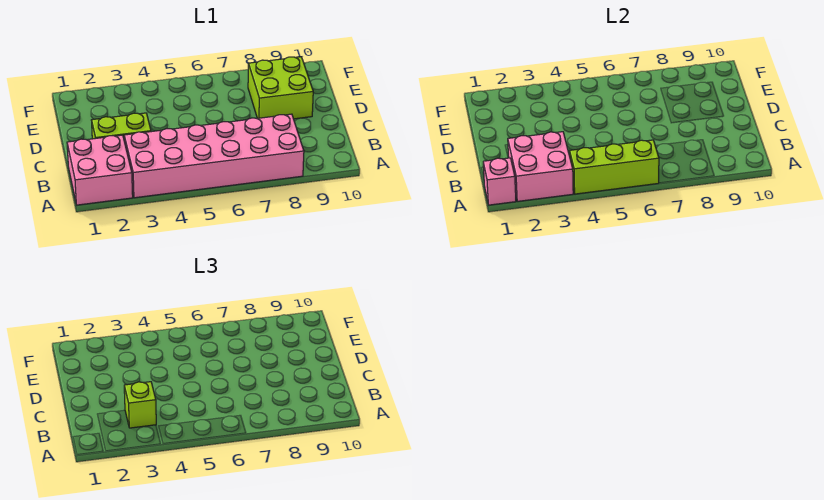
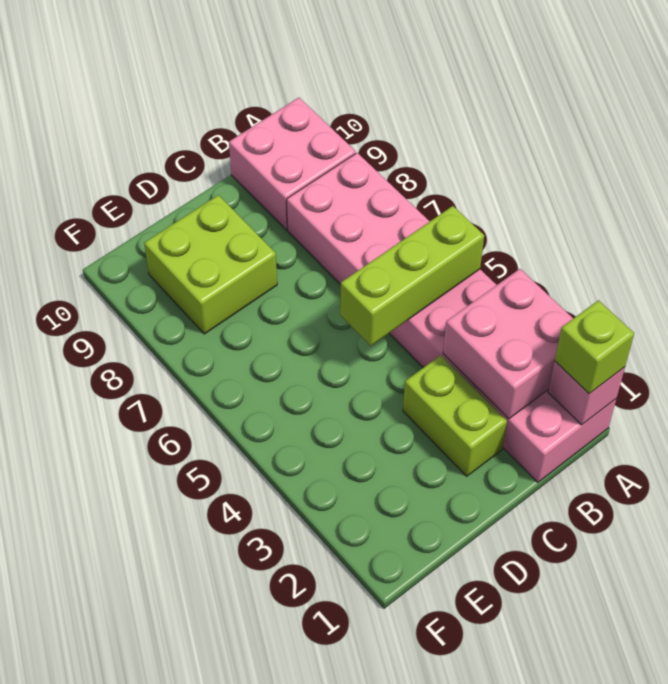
lime brick A4:A6 level 2 -> lime brick A5:C5 level 2
none -> pink brick A9:B10 level 1
lime brick B3 level 3 -> lime brick A1 level 3

